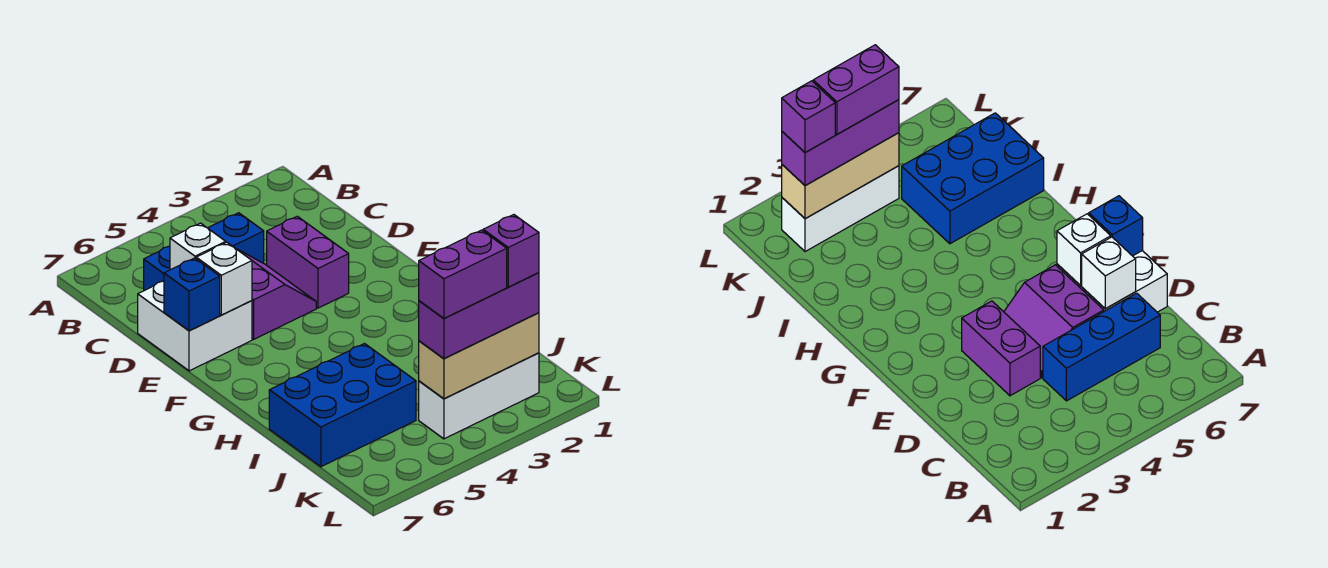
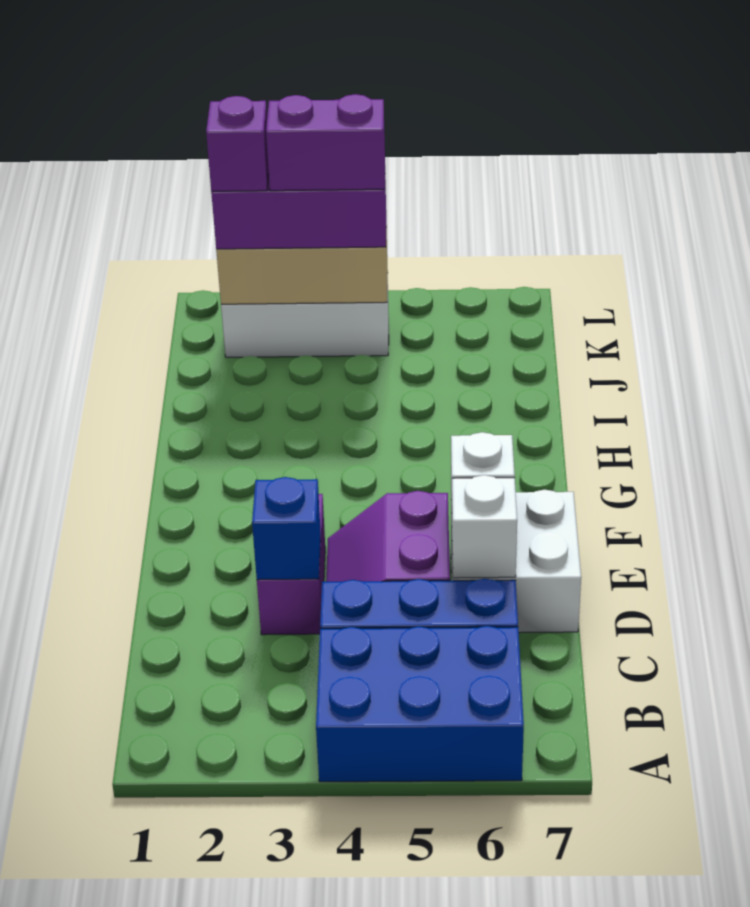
blue brick E7 level 2 -> blue brick D3 level 2
blue brick I5:J7 level 1 -> blue brick A4:B6 level 1

